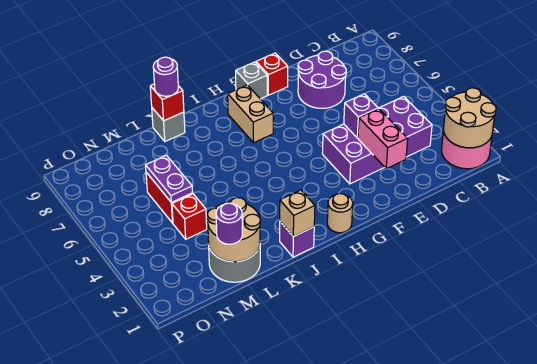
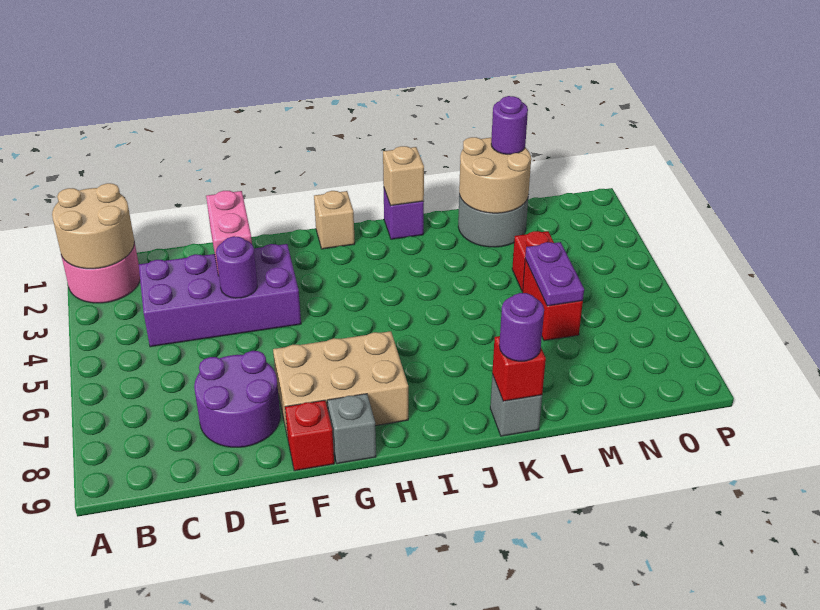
purple brick E4 level 2 -> purple round brick E4 level 2
tan round brick H1 level 1 -> tan brick H1 level 1
tan brick H7:H8 level 1 -> tan brick F7:H8 level 1

